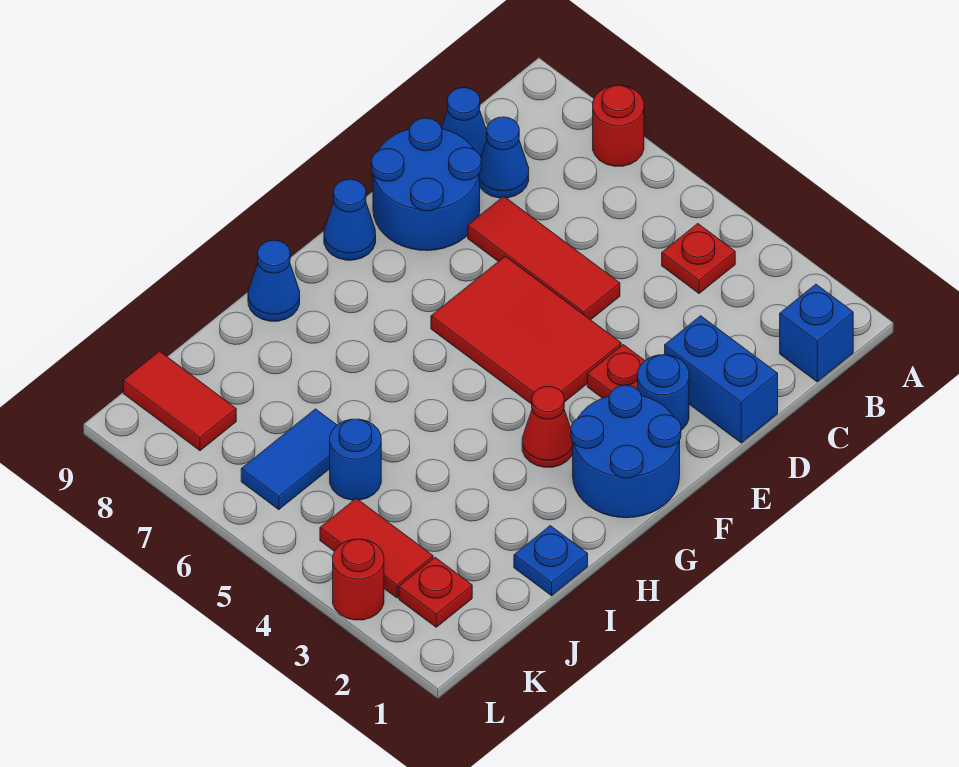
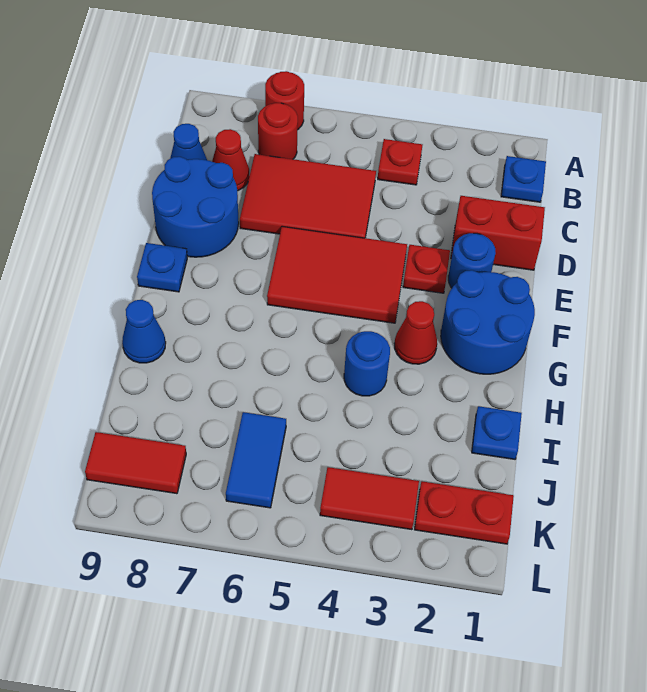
blue brick B1 level 1 -> blue plate B1 level 1
blue cone C8 level 1 -> red cone C8 level 1
blue brick D1:D2 level 1 -> red brick D1:D2 level 1
red tile D5:D7 level 1 -> red tile C5:D7 level 1
blue cone F9 level 1 -> blue plate F9 level 1
blue round brick J5 level 1 -> blue round brick H4 level 1
red plate K2 level 1 -> red plate K1:K2 level 1
red round brick L3 level 1 -> red round brick B7 level 1

